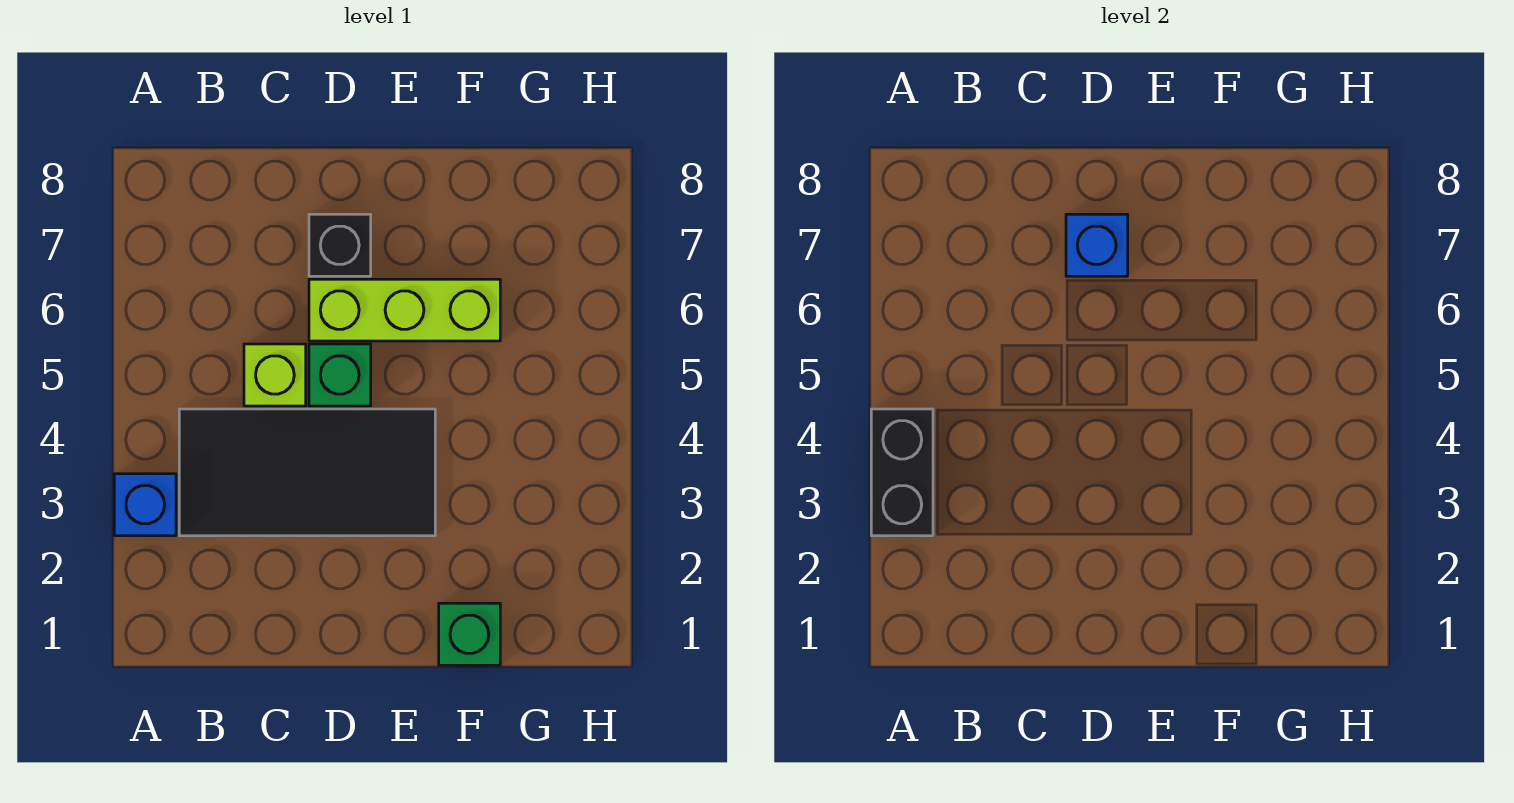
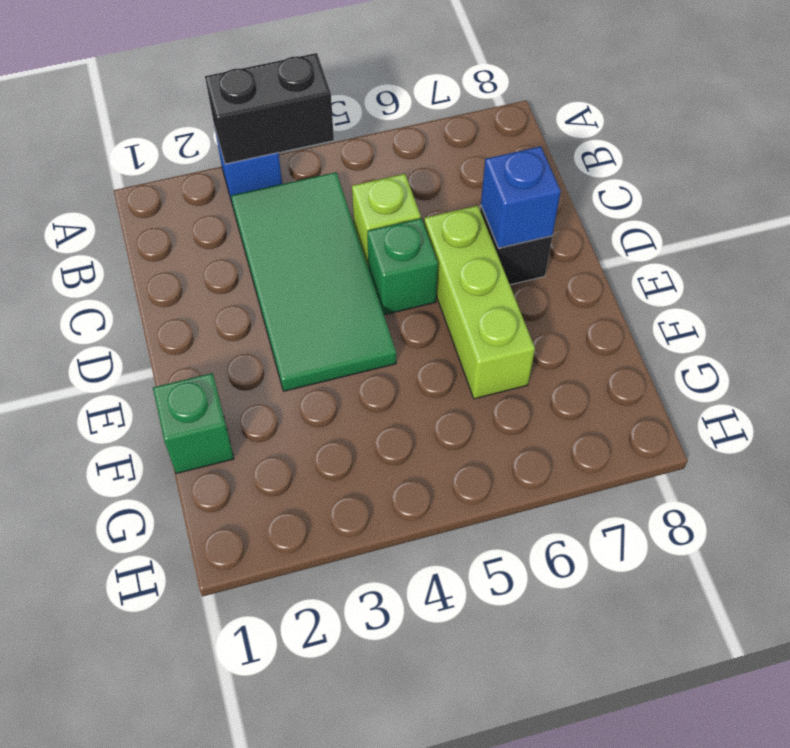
black tile B3:E4 level 1 -> green tile B3:E4 level 1

